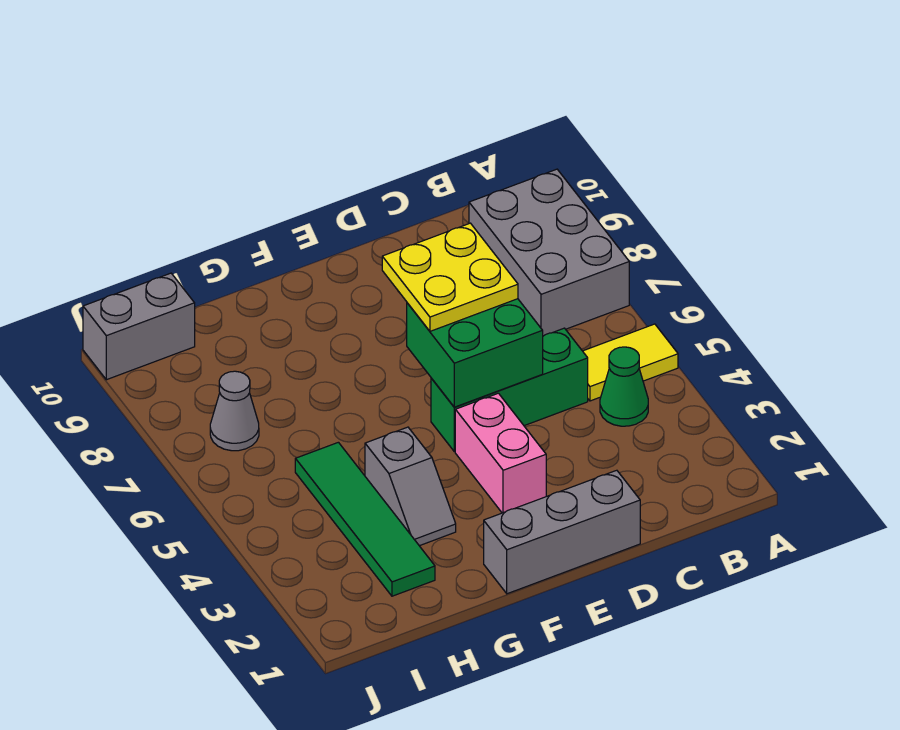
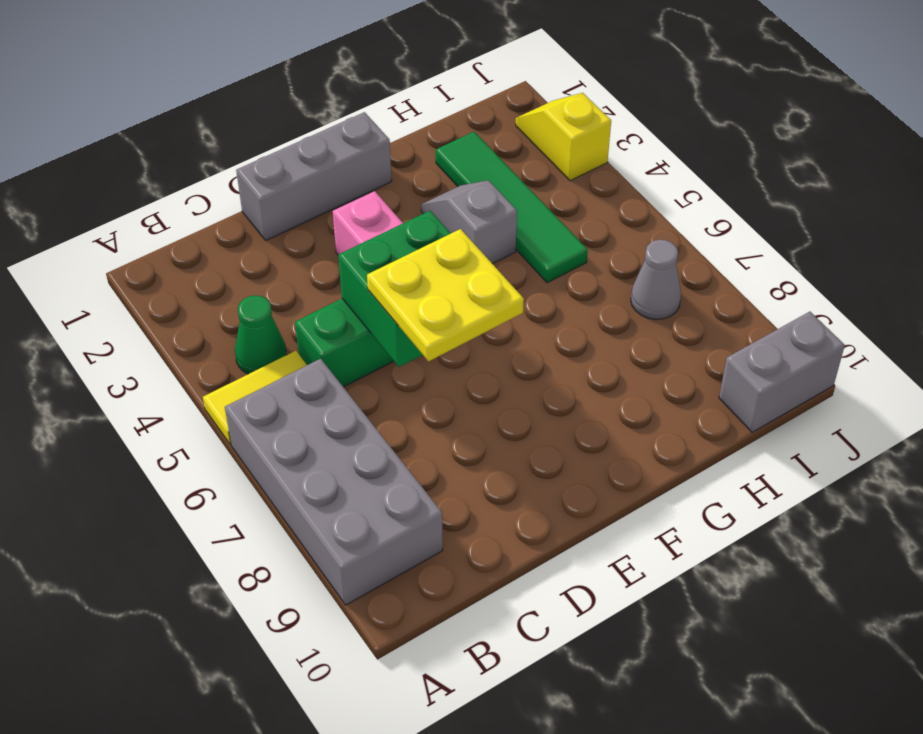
grey brick A7:B9 level 1 -> grey brick A6:B9 level 1
none -> yellow slope J2:J3 level 1 top 3

